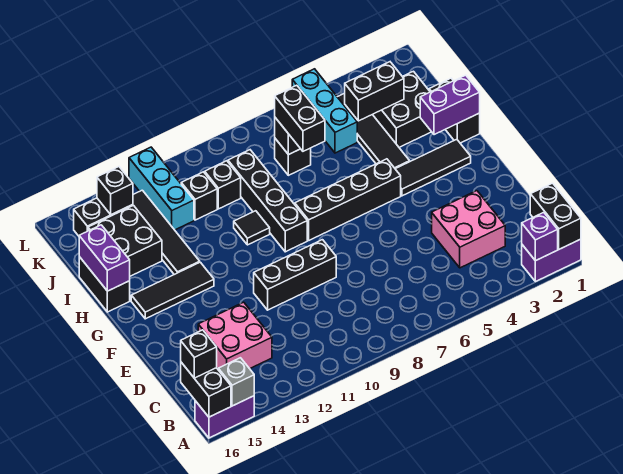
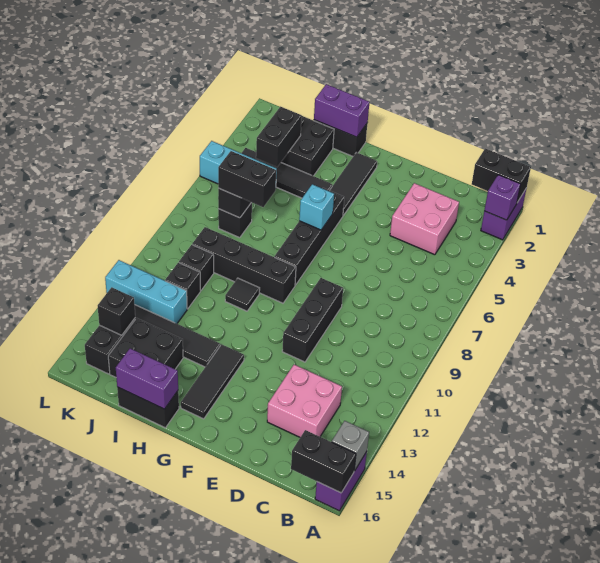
black brick B16 level 3 -> none
none -> cyan brick G6 level 2
purple brick H1:H2 level 2 -> purple brick H1:I1 level 2

